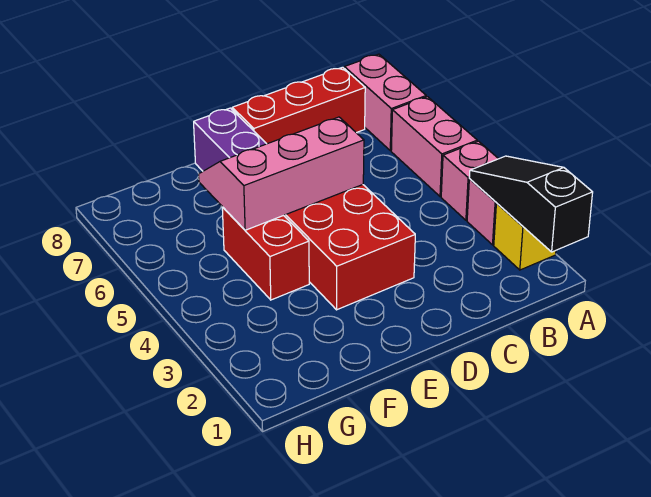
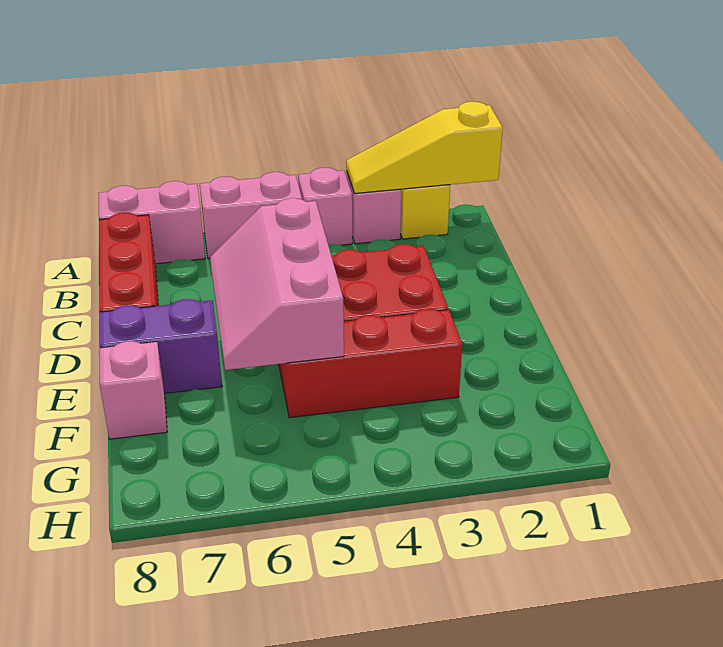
black slope A1:A3 level 2 top 1 -> yellow slope A1:A3 level 2 top 1
red brick F4:F5 level 1 -> red brick F3:F5 level 1
none -> pink brick F8 level 1

